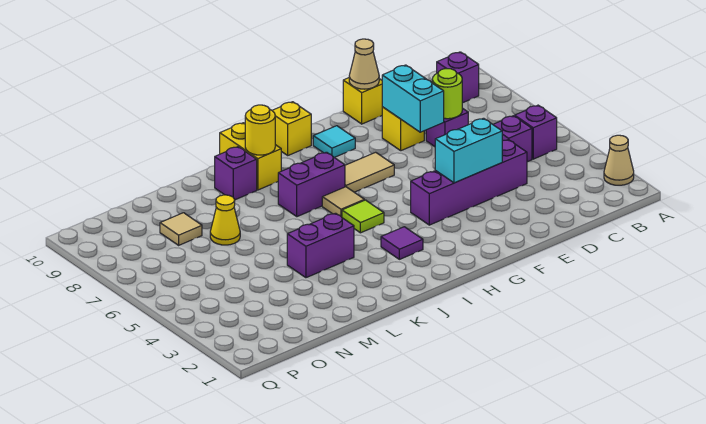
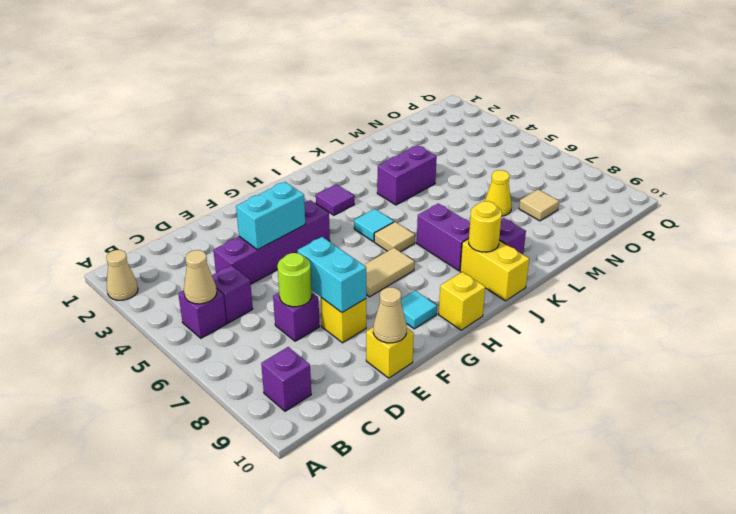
none -> tan cone B5 level 2
lime tile I5 level 1 -> cyan tile I5 level 1
purple brick I7:J7 level 1 -> purple brick J7:J8 level 1

